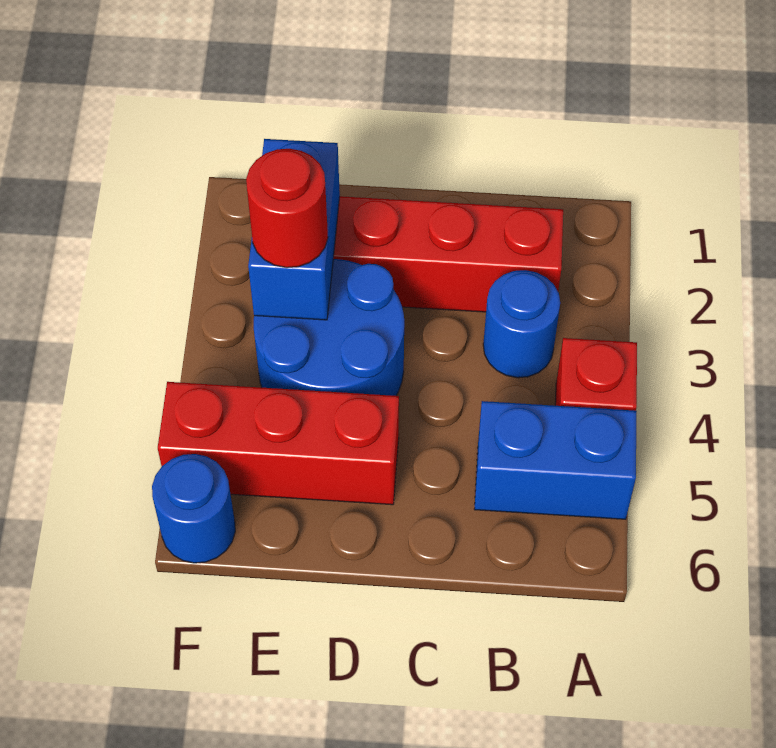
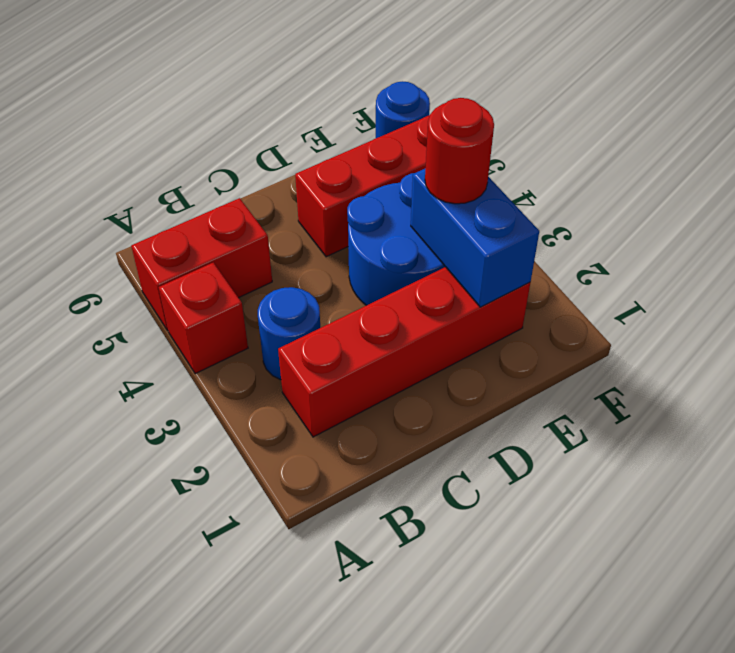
blue brick A5:B5 level 1 -> red brick A5:B5 level 1

